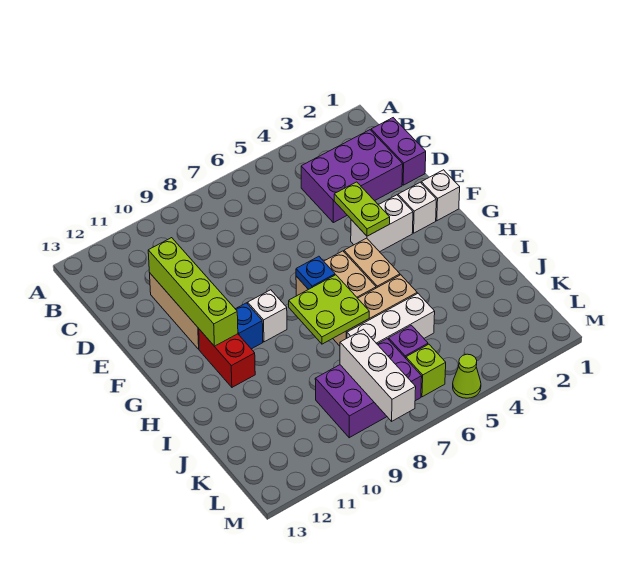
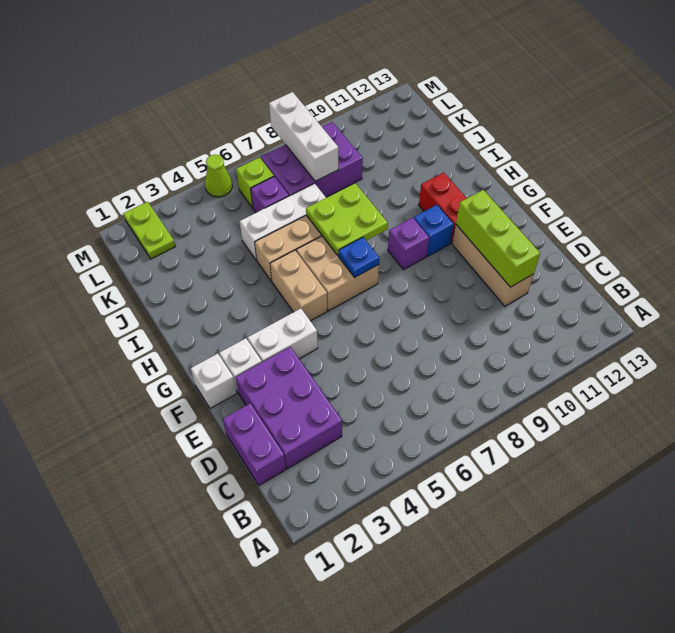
purple brick C2:D4 level 1 -> purple brick C2:E3 level 1
lime brick D11:G11 level 2 -> lime brick D11:F11 level 2
lime plate E4:F4 level 2 -> lime plate L2:M2 level 1
white brick G9 level 1 -> purple brick G9 level 1

